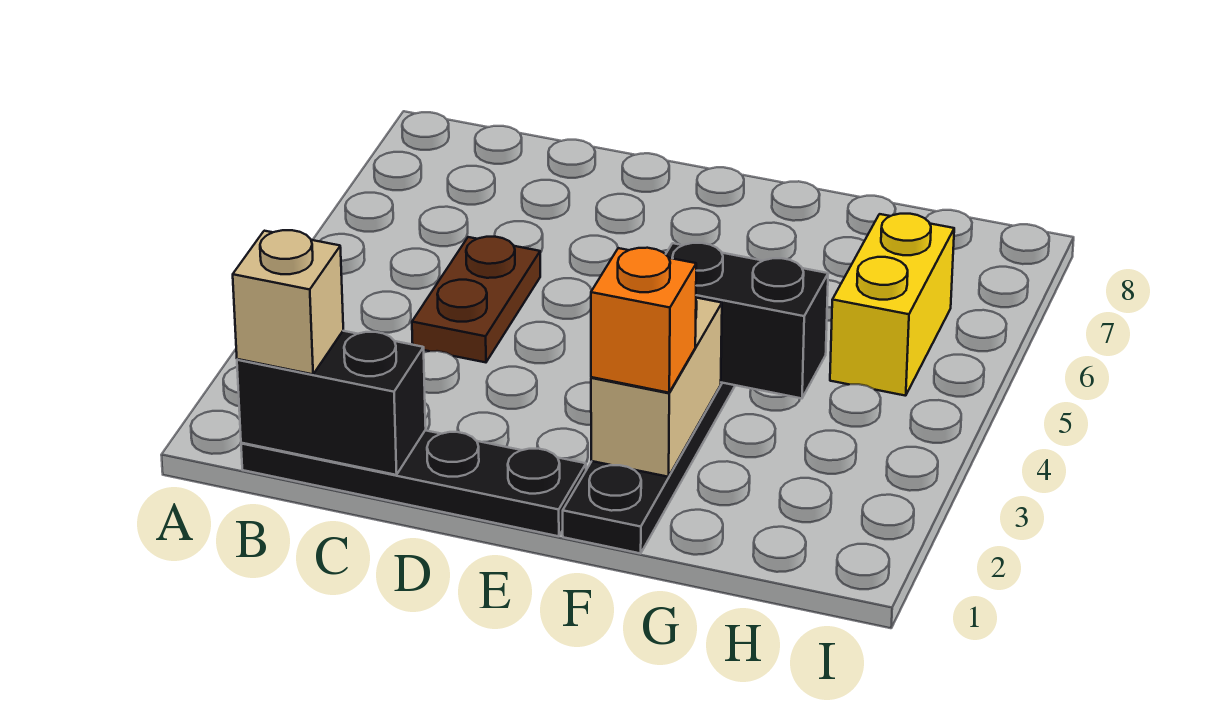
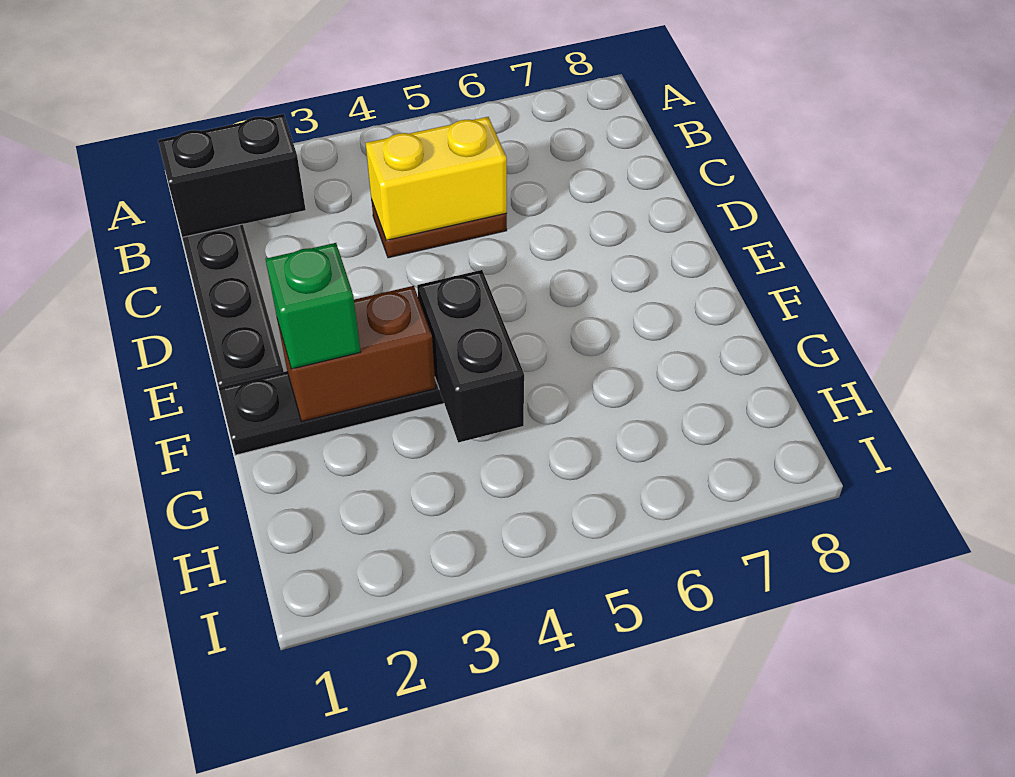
black brick B1:C1 level 2 -> black brick B1:B2 level 2
tan brick B1 level 3 -> none
tan brick F2:F3 level 2 -> brown brick F2:F3 level 2
orange brick F2 level 3 -> green brick F2 level 3
yellow brick H5:H6 level 1 -> yellow brick C4:C5 level 2

